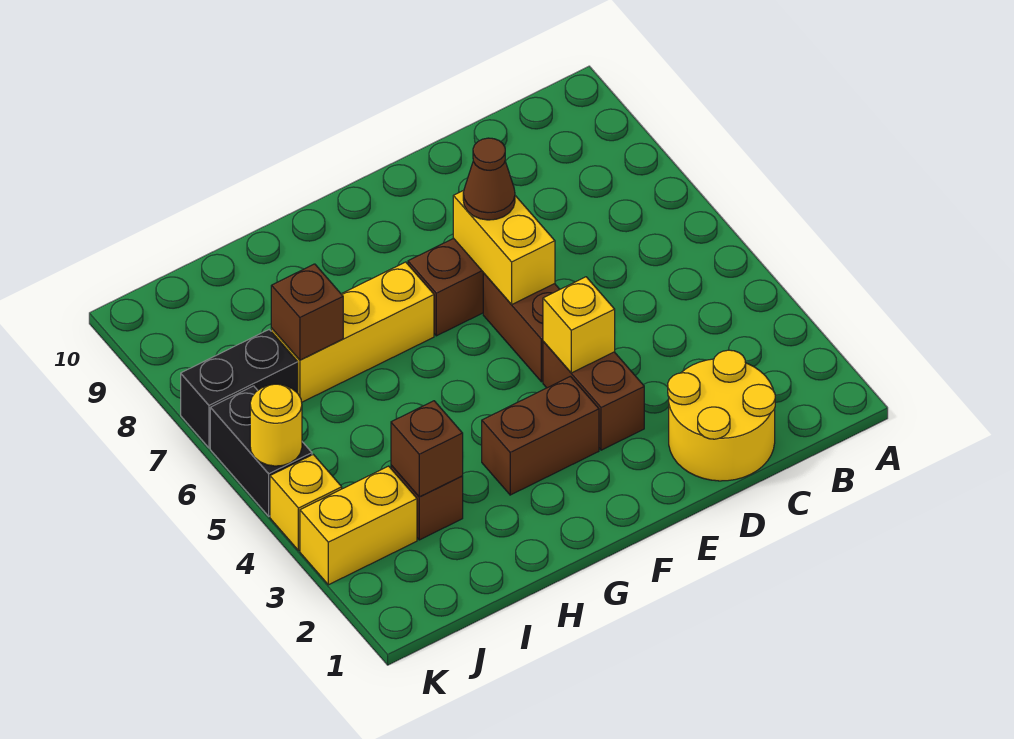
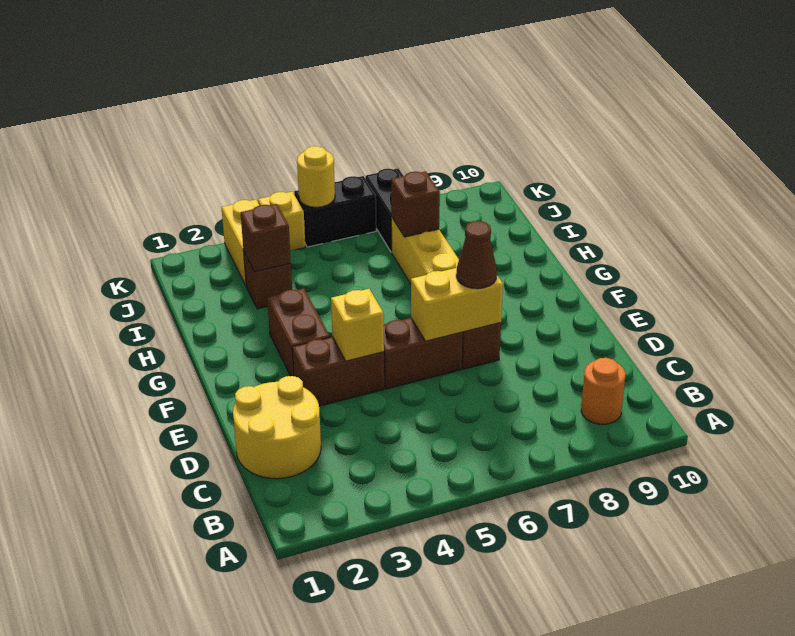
none -> orange round brick B9 level 1

